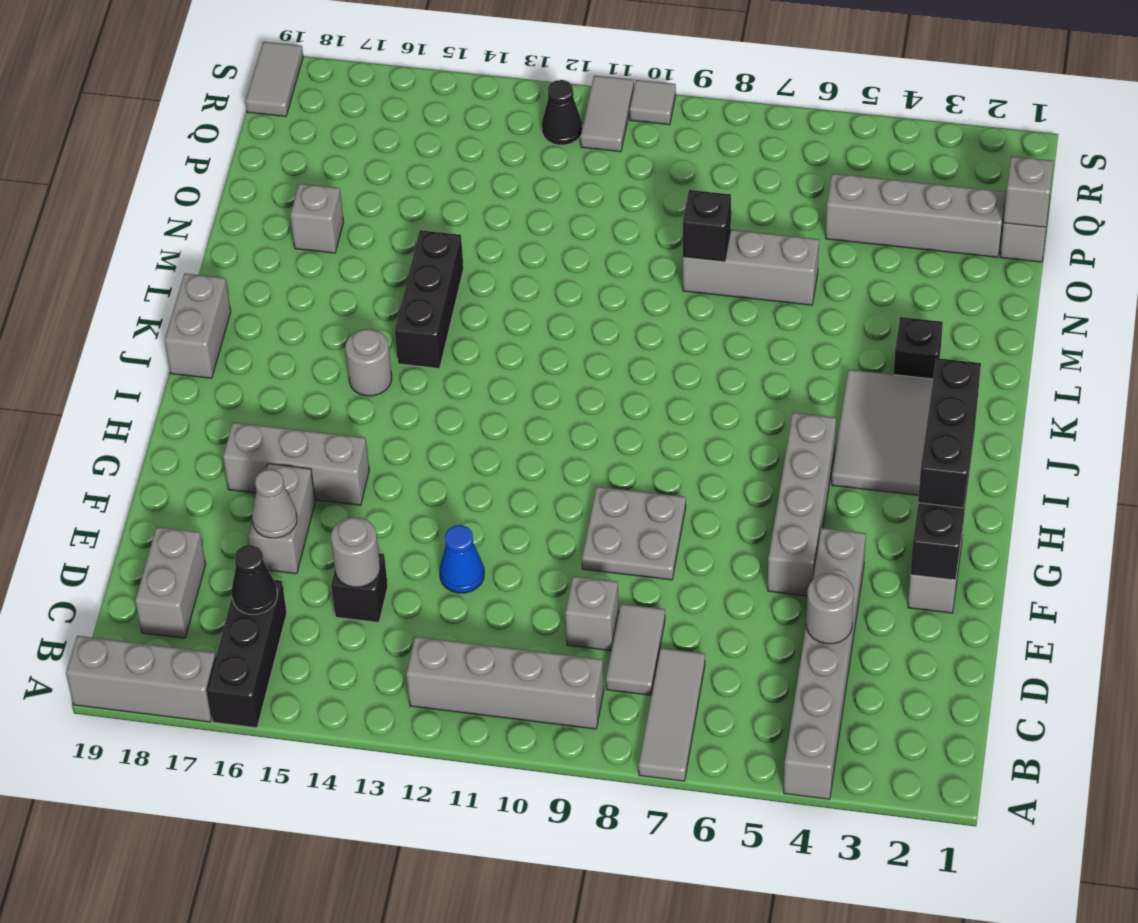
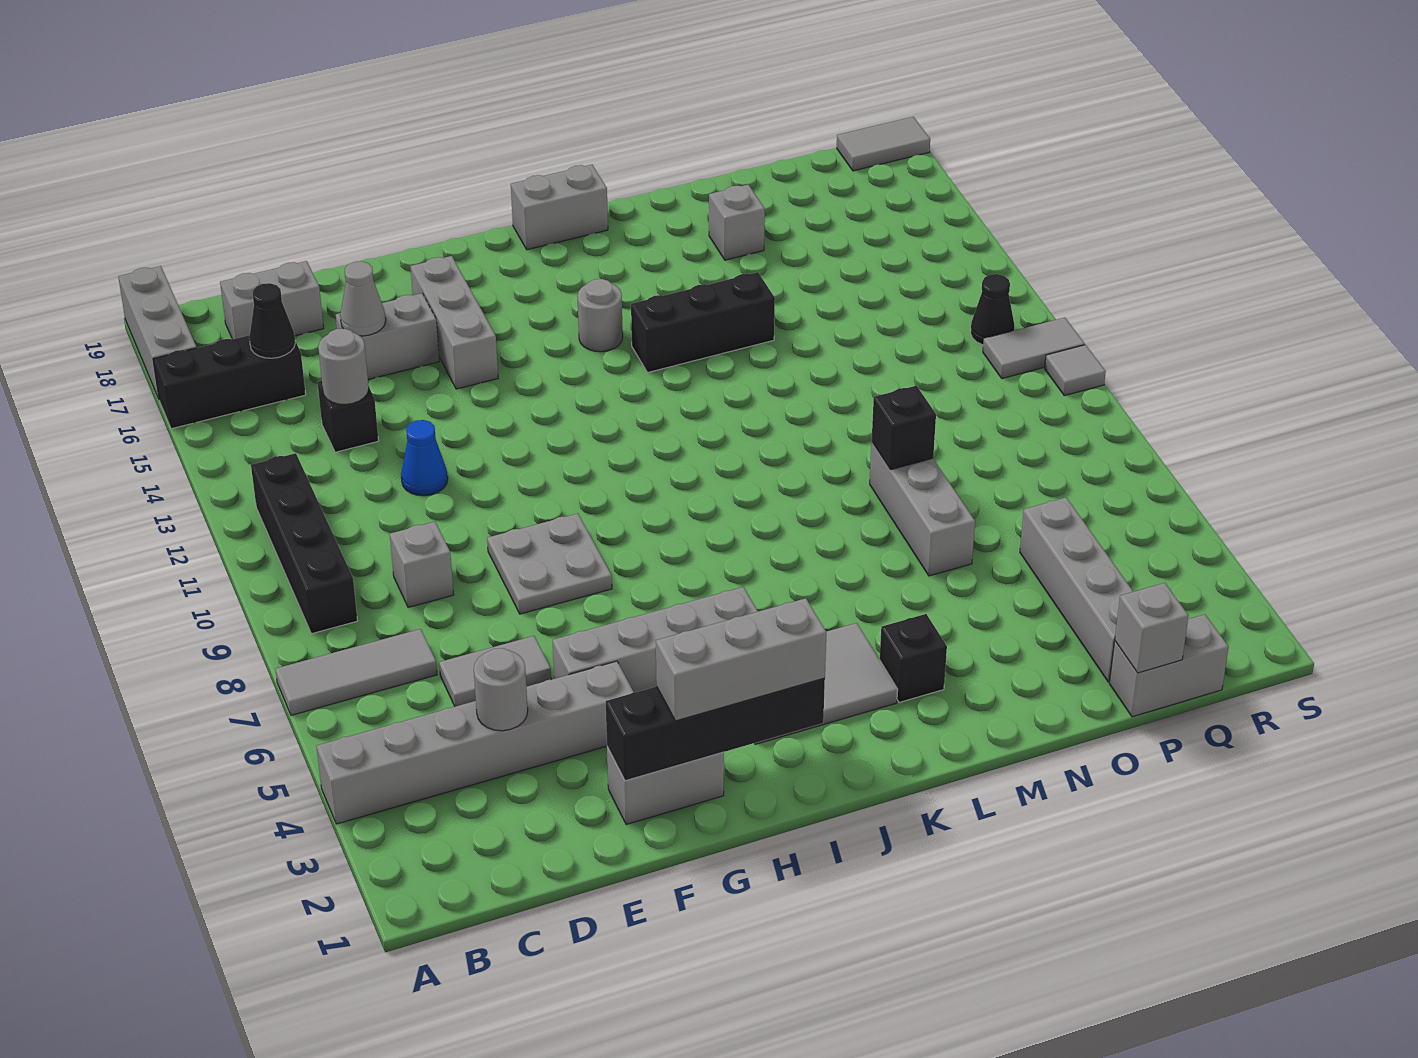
grey brick B9:B12 level 1 -> black brick B9:B12 level 1
grey tile C8:D8 level 1 -> grey tile D6:E6 level 1
black brick G2:I2 level 3 -> grey brick G2:I2 level 3

